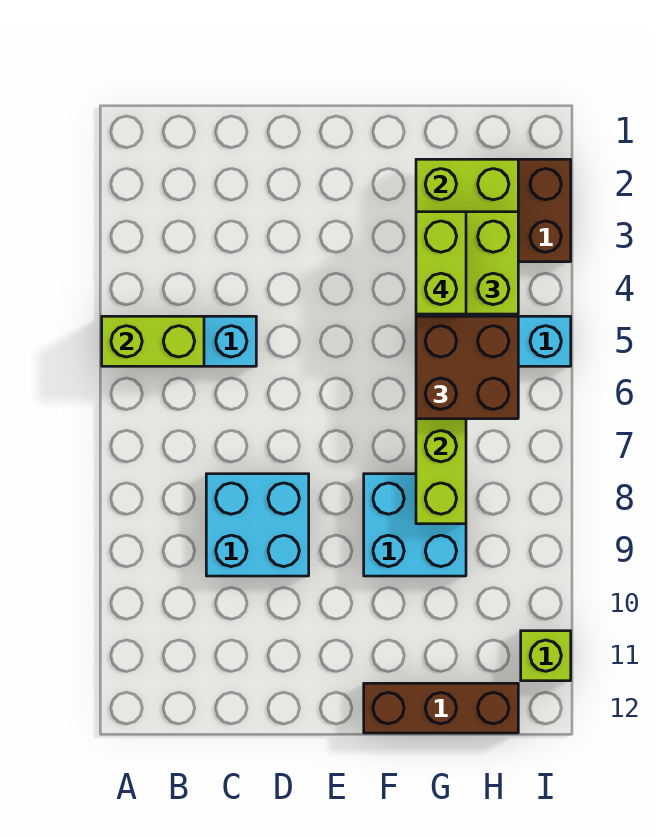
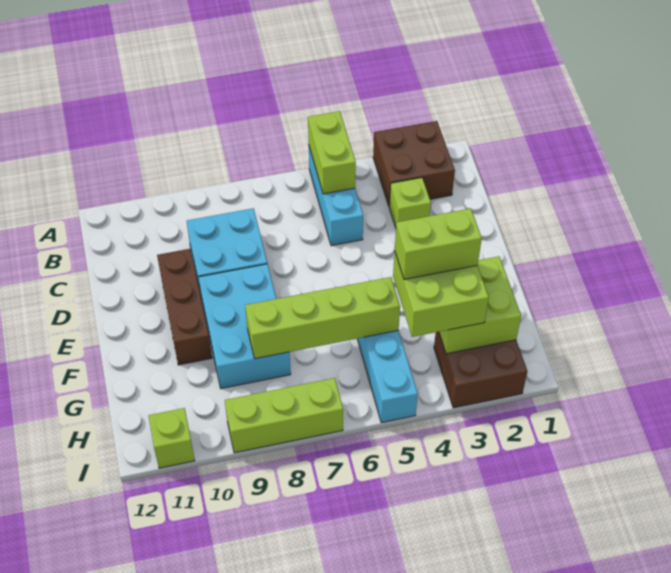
none -> lime brick C3 level 1
cyan brick F8:G9 level 1 -> cyan brick E8:G9 level 1
brown brick F12:H12 level 1 -> brown brick D10:F10 level 1
brown brick G5:H6 level 3 -> brown brick A2:B3 level 1
none -> lime brick I7:I9 level 1

